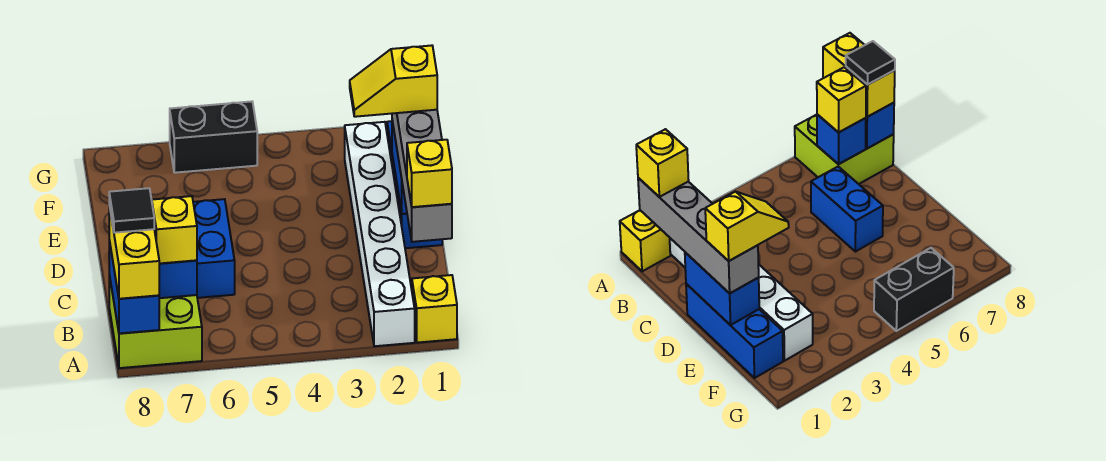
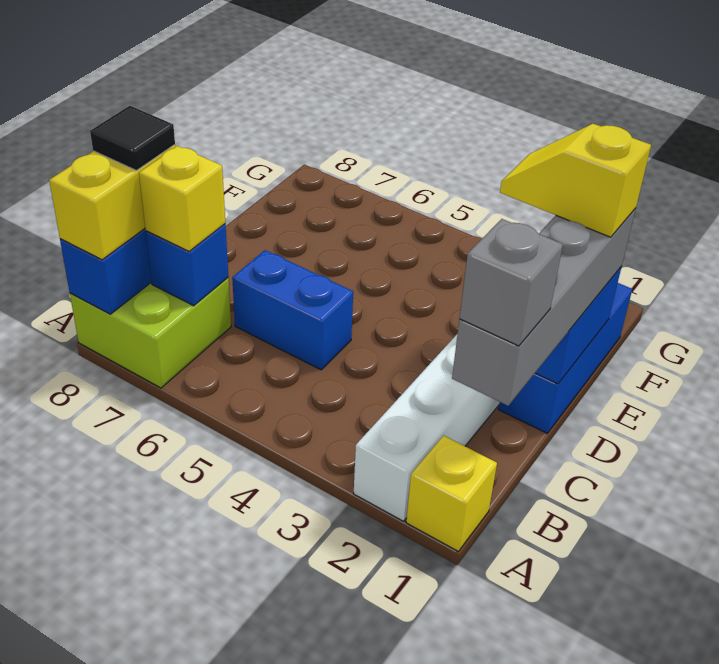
yellow brick B1 level 4 -> grey brick B1 level 4
blue brick C6:D6 level 1 -> blue brick C5:C6 level 1
black brick G5:G6 level 1 -> none

